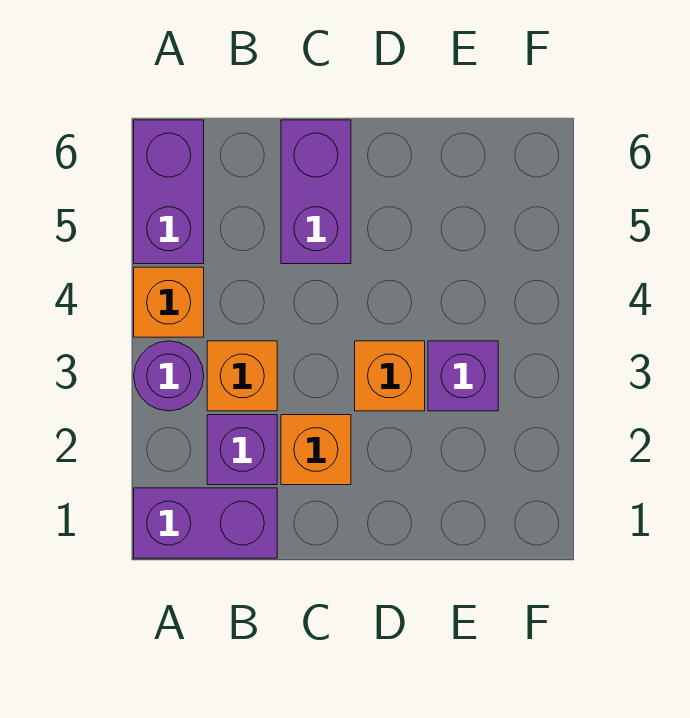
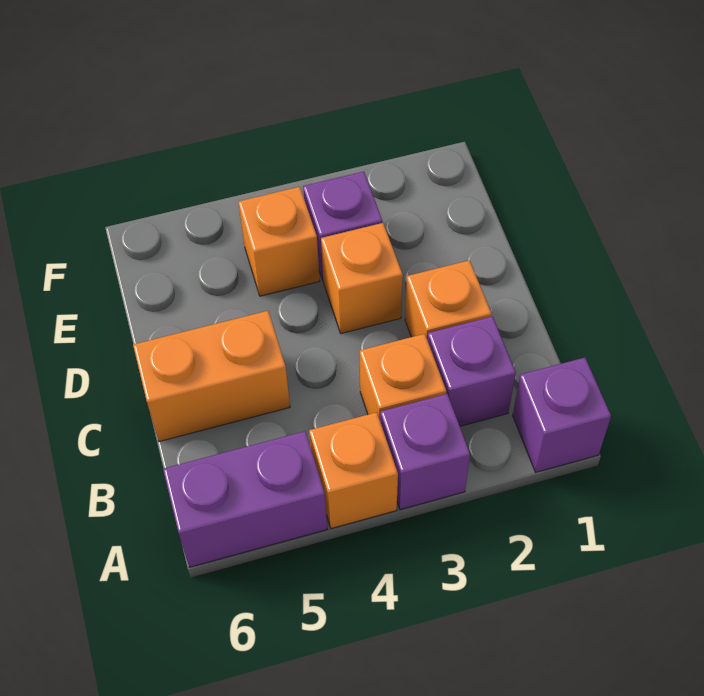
purple brick A1:B1 level 1 -> purple brick A1 level 1
purple round brick A3 level 1 -> purple brick A3 level 1
purple brick C5:C6 level 1 -> orange brick C5:C6 level 1
none -> orange brick E4 level 1

